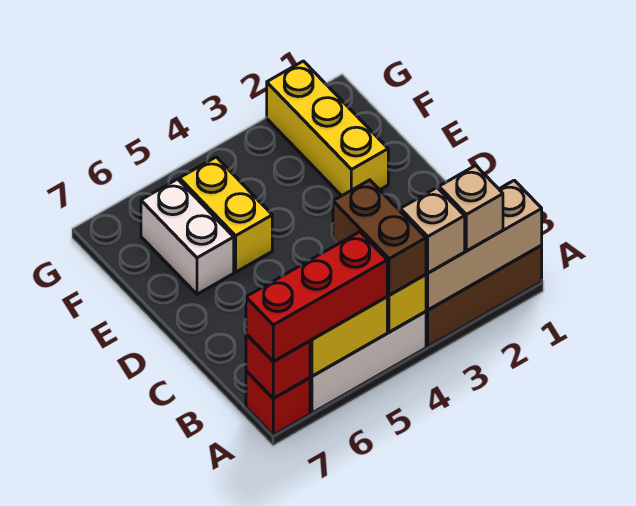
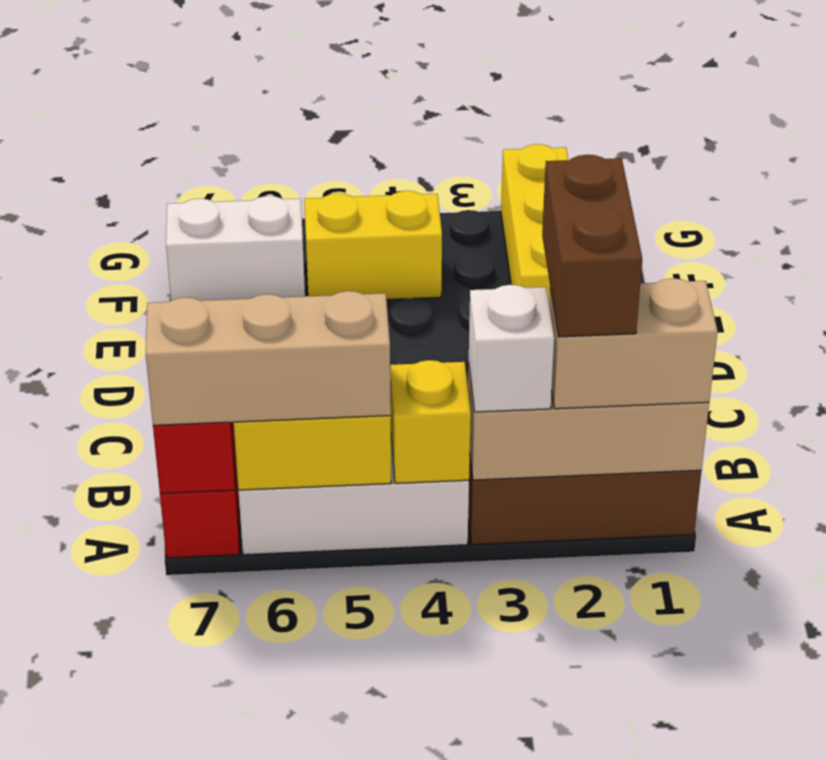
tan brick A2 level 3 -> tan brick A1:A2 level 3
tan brick A3 level 3 -> white brick A3 level 3
brown brick A4:B4 level 3 -> brown brick A2:B2 level 4
red brick A5:A7 level 3 -> tan brick A5:A7 level 3
yellow brick E5:F5 level 1 -> yellow brick F4:F5 level 1
white brick E6:F6 level 1 -> white brick F6:F7 level 1

